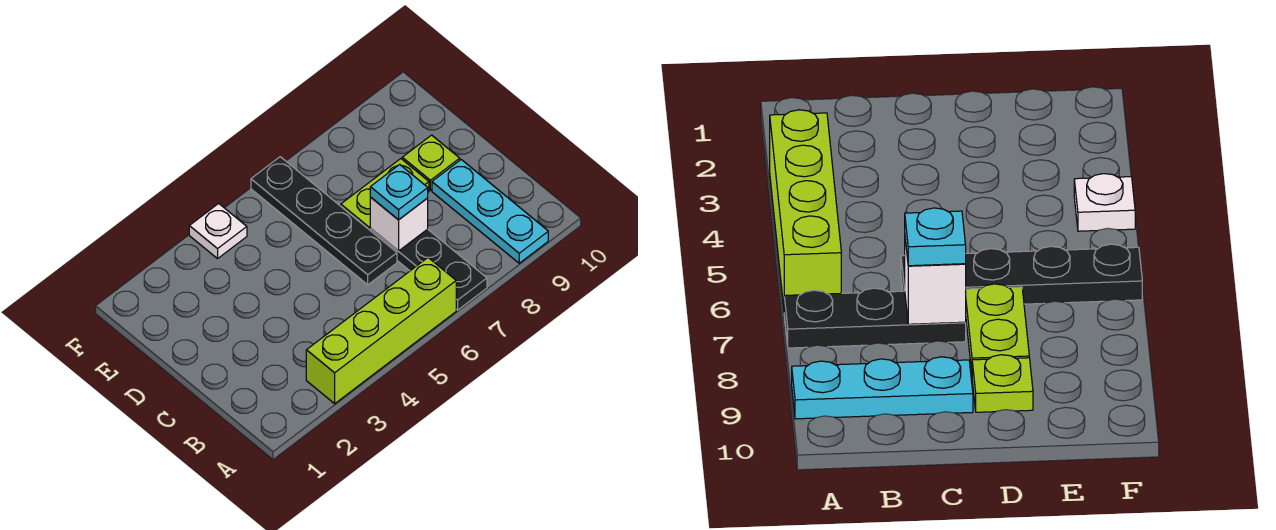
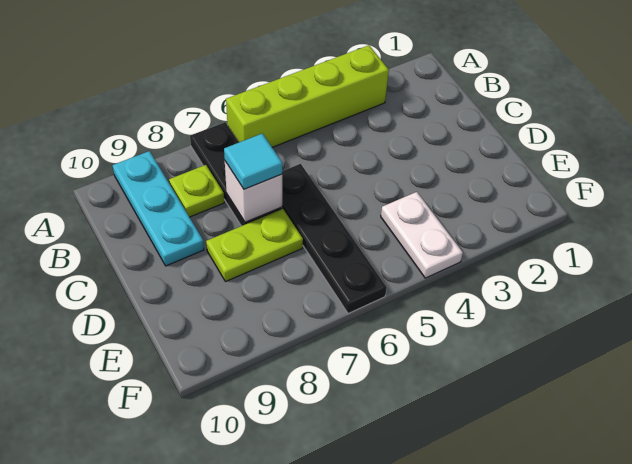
cyan plate C7 level 3 -> cyan tile C7 level 3
lime plate D9 level 1 -> lime plate B8 level 1
white plate F4 level 1 -> white plate E4:F4 level 1

